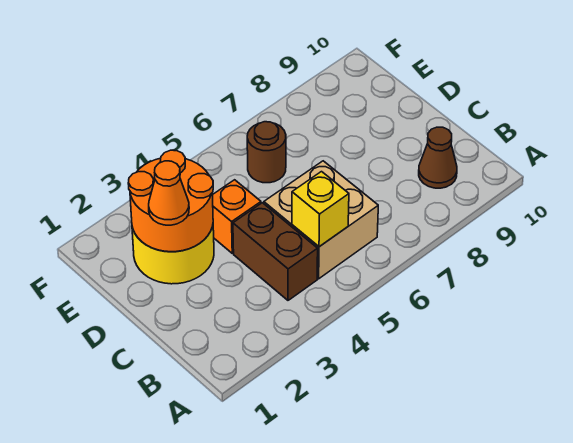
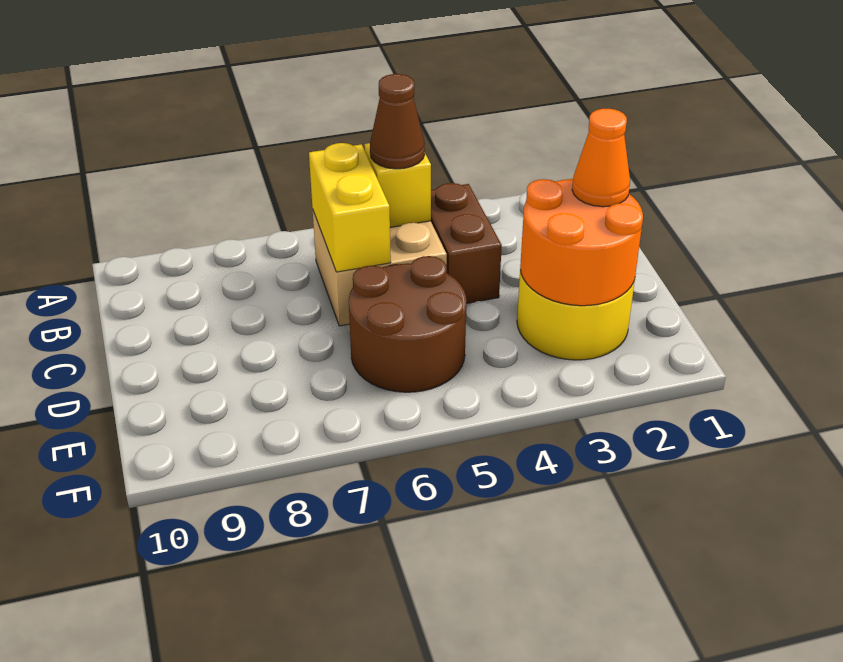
none -> yellow brick B6:C6 level 2
brown cone B9 level 1 -> brown cone B5 level 3
orange brick D4 level 1 -> none
brown round brick E6 level 1 -> brown round brick D5:E6 level 1

